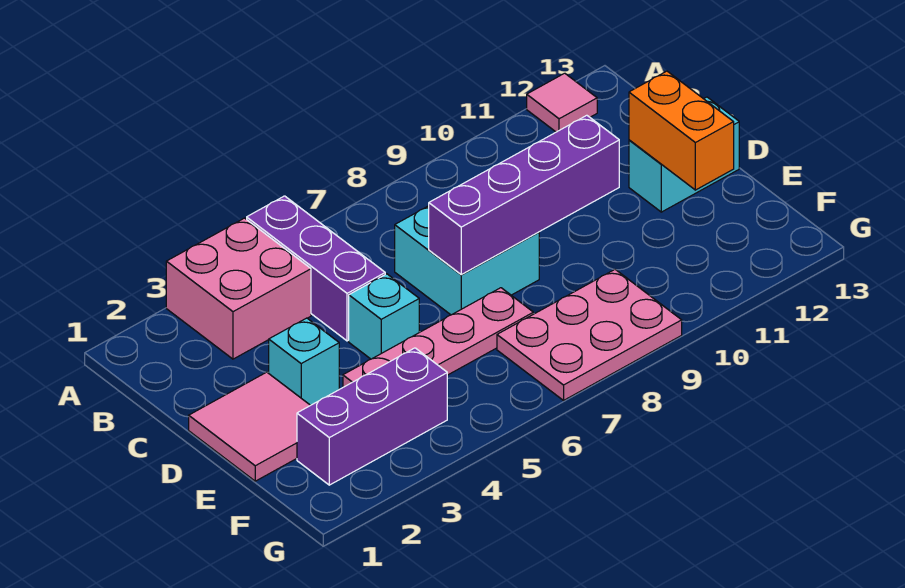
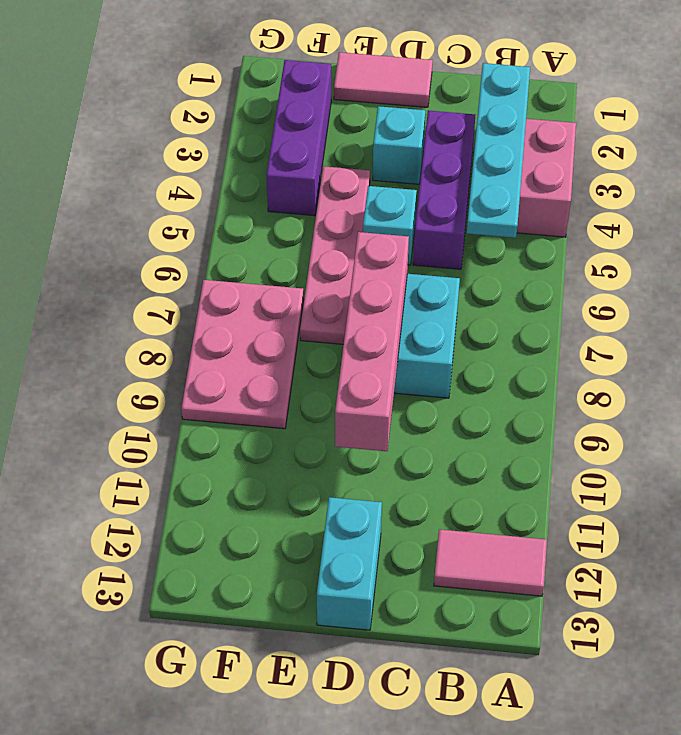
purple brick A5:C5 level 1 -> purple brick C3:C5 level 1
pink tile A12 level 1 -> pink tile A12:B12 level 1
none -> cyan plate B2:B5 level 2
pink tile D1:E2 level 1 -> pink tile D1:E1 level 1
purple brick D7:D10 level 2 -> pink brick D7:D10 level 2
orange brick D12:E12 level 2 -> none

